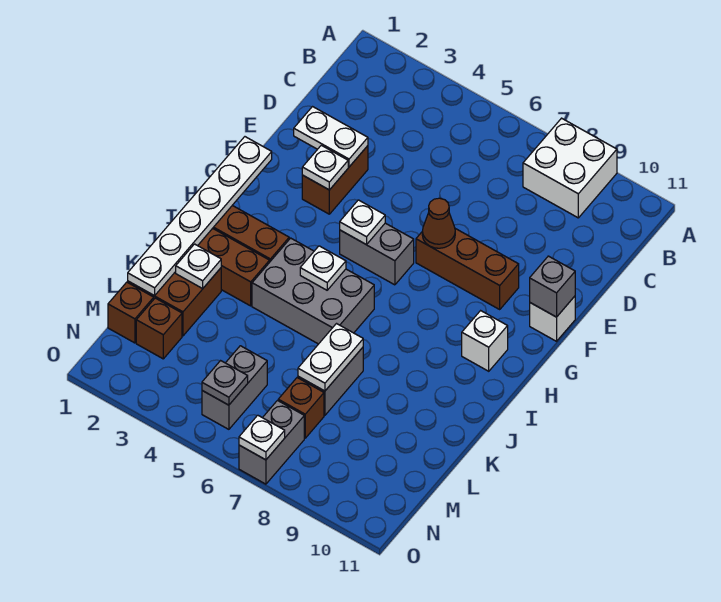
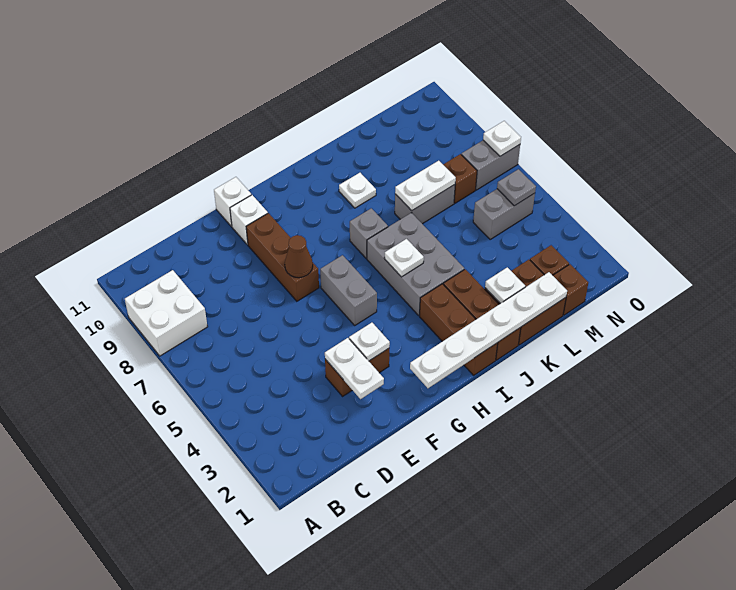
grey brick F11 level 2 -> grey brick I7 level 1
white plate G5 level 2 -> white plate J9 level 1
white brick H10 level 1 -> white brick F10 level 1

